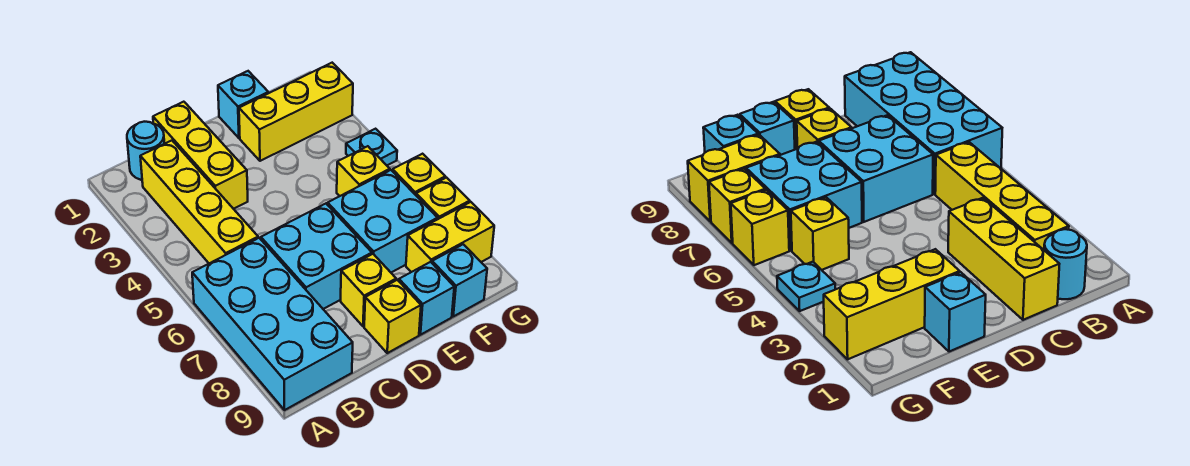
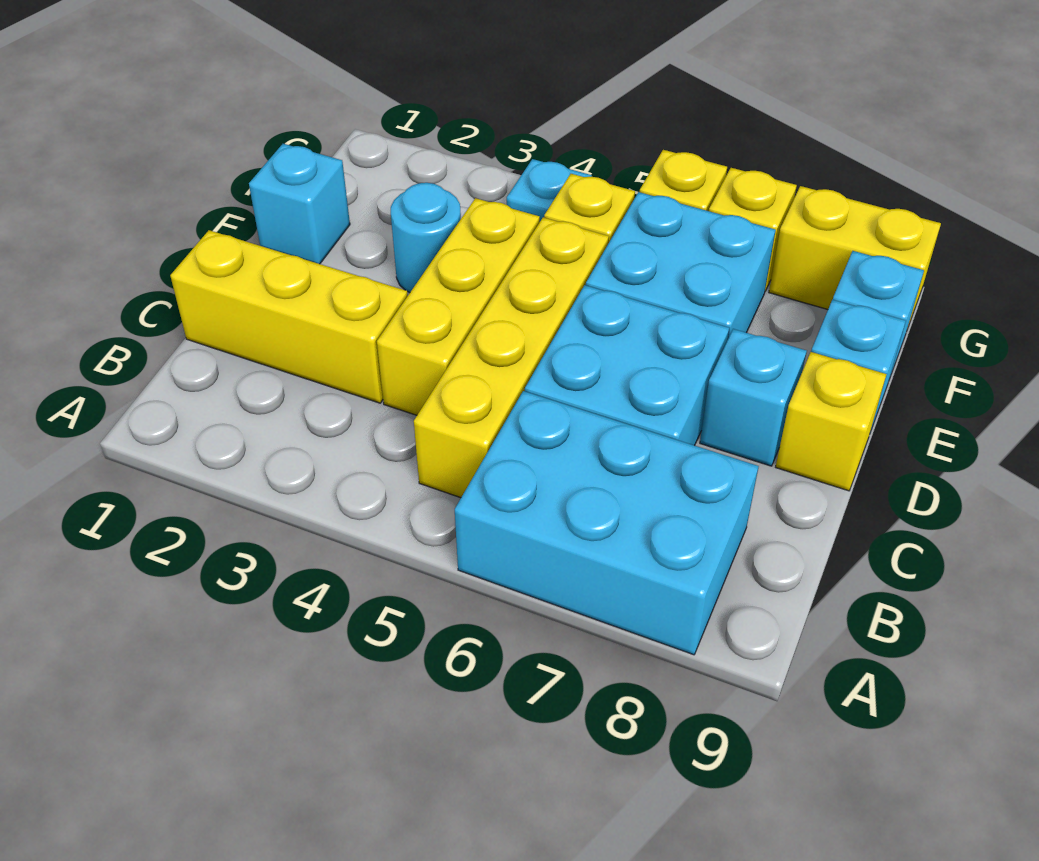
cyan brick A6:B9 level 1 -> cyan brick A6:B8 level 1
cyan round brick B1 level 1 -> cyan round brick E3 level 1
yellow brick B2:B5 level 1 -> yellow brick B5:E5 level 1
yellow brick D8 level 1 -> cyan brick D8 level 1
yellow brick E2:G2 level 1 -> yellow brick C4:E4 level 1
yellow brick F8:G8 level 1 -> yellow brick G8:G9 level 1

